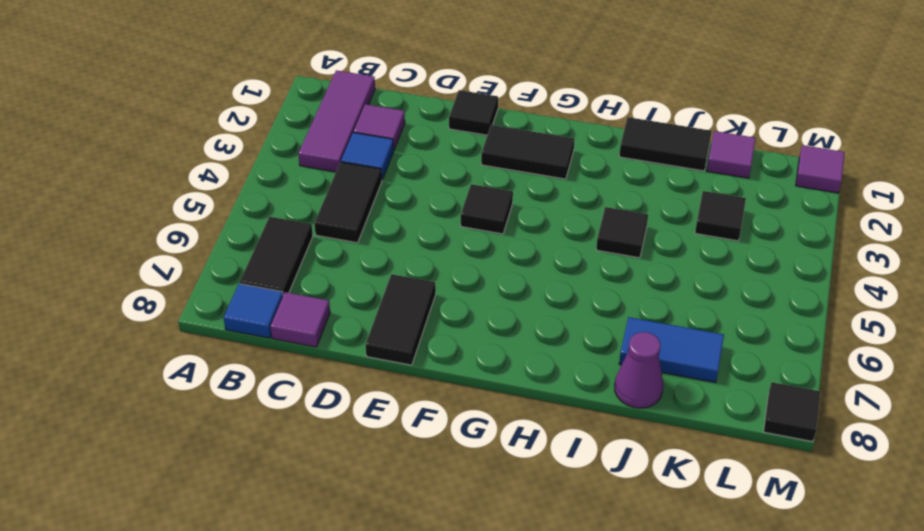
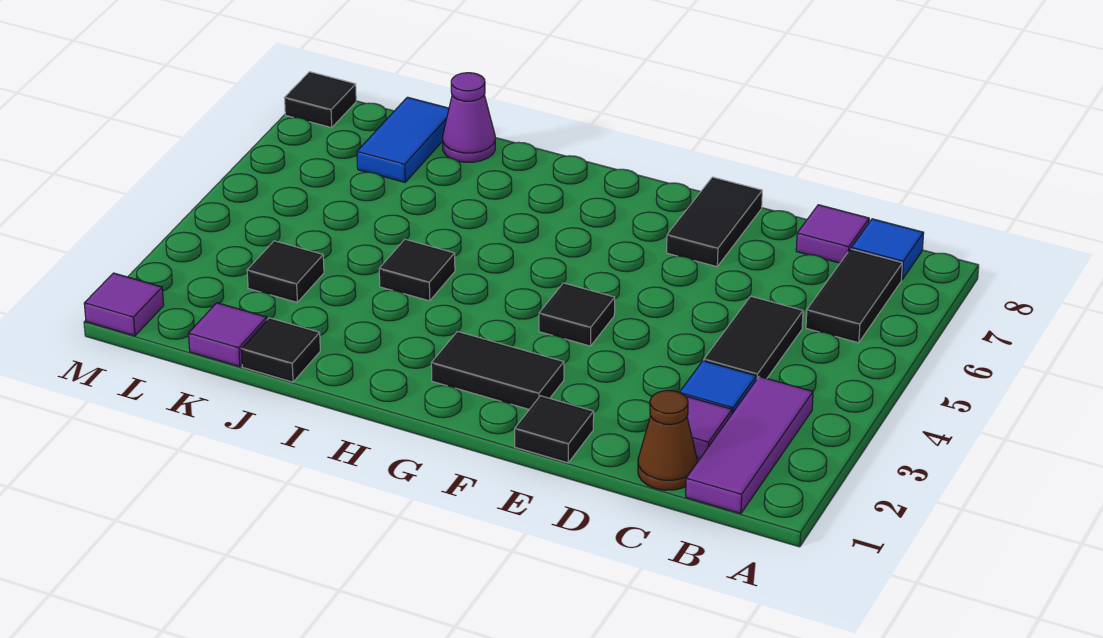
none -> brown cone C1 level 1
black tile I1:J1 level 1 -> black tile J1 level 1
blue tile J7:K7 level 1 -> blue tile K7:K8 level 1

